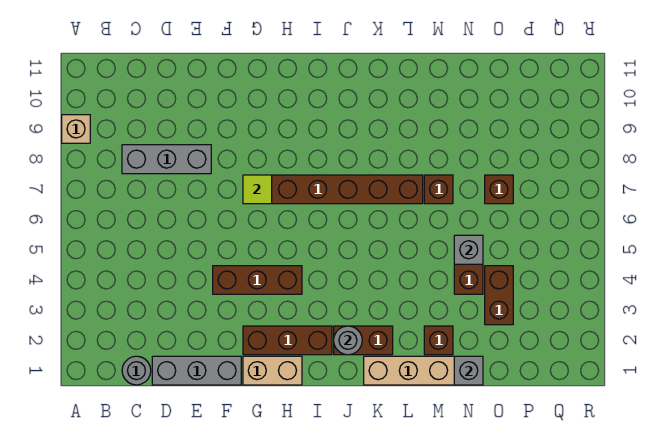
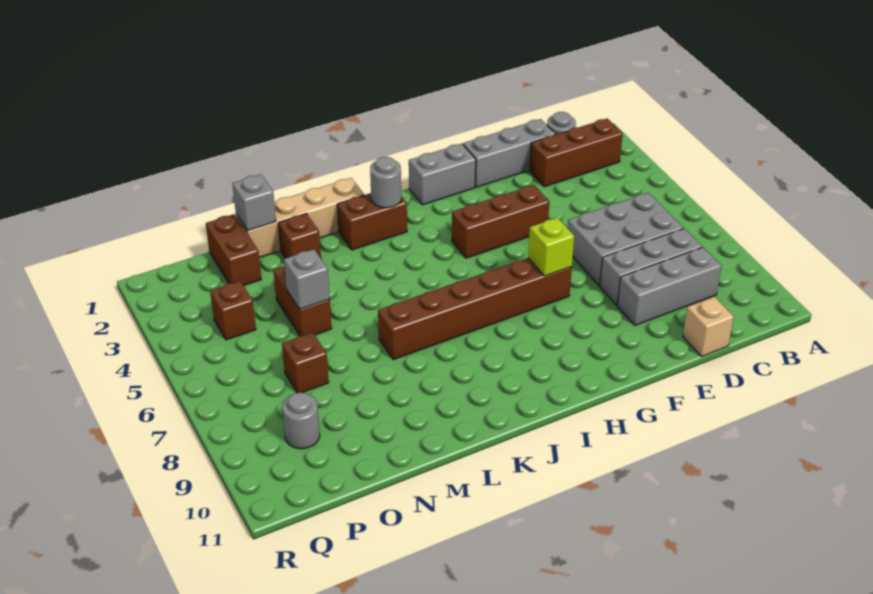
tan brick A9 level 1 -> tan brick D11 level 1
none -> grey brick C6:E7 level 1
none -> grey brick C9:E9 level 1
tan brick G1:H1 level 1 -> grey brick G1:H1 level 1
brown brick G2:I2 level 1 -> brown brick B2:D2 level 1
lime tile G7 level 2 -> lime brick G7 level 2
brown brick M7 level 1 -> brown brick P4 level 1
brown brick O3:O4 level 1 -> brown brick O1:O2 level 1
none -> grey round brick P9 level 1

